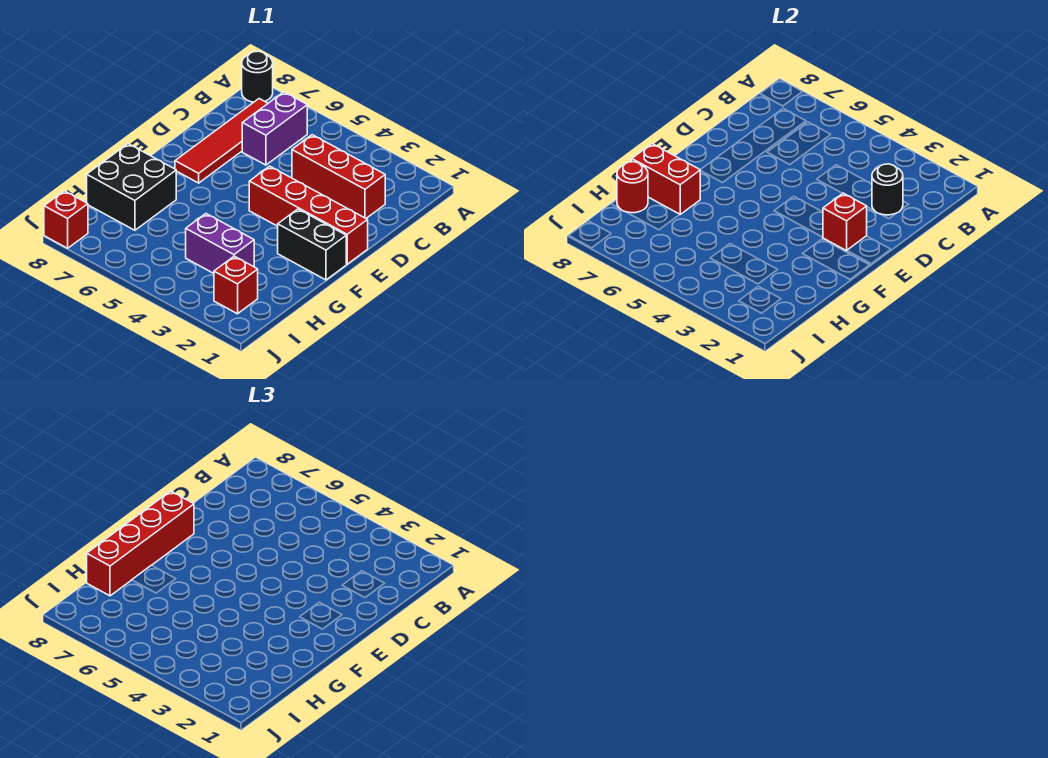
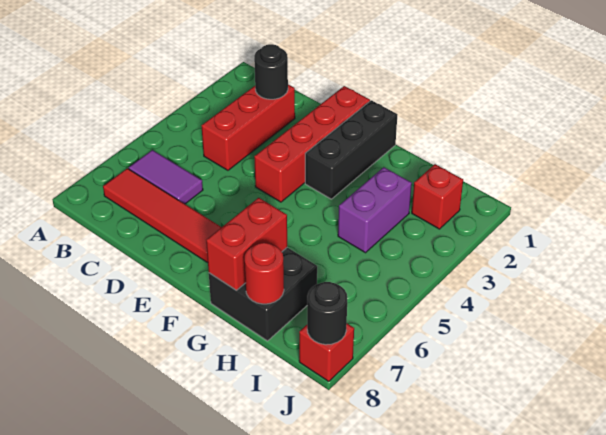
black round brick A8 level 1 -> black round brick J8 level 2
purple brick B6:C6 level 1 -> purple tile B6:C6 level 1
red brick E2 level 2 -> none
red brick E8:H8 level 3 -> none
black brick F1:F2 level 1 -> black brick F1:F3 level 1

